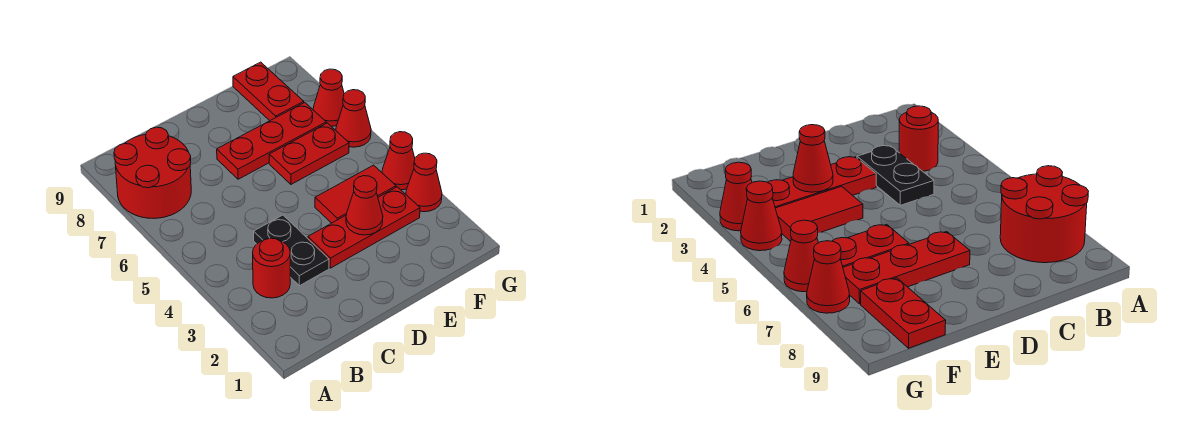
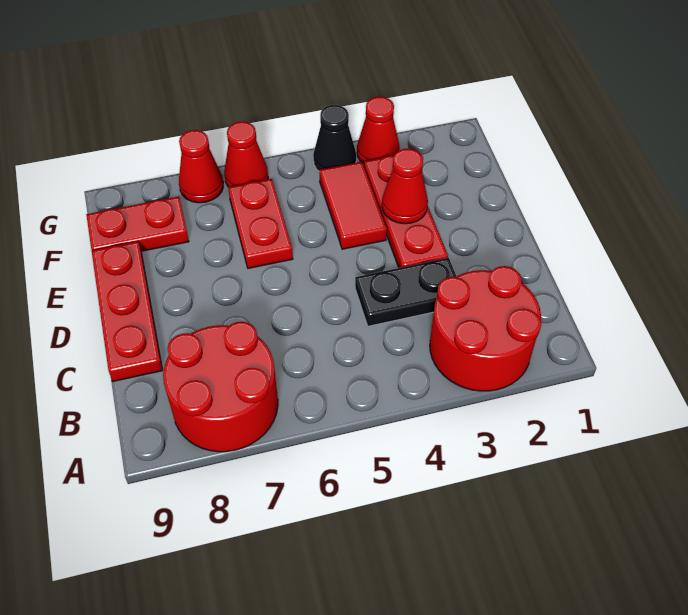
red round brick B3 level 1 -> red round brick A2:B3 level 1
red plate D7:F7 level 1 -> red plate C9:E9 level 1
red cone G4 level 1 -> black cone G4 level 1

